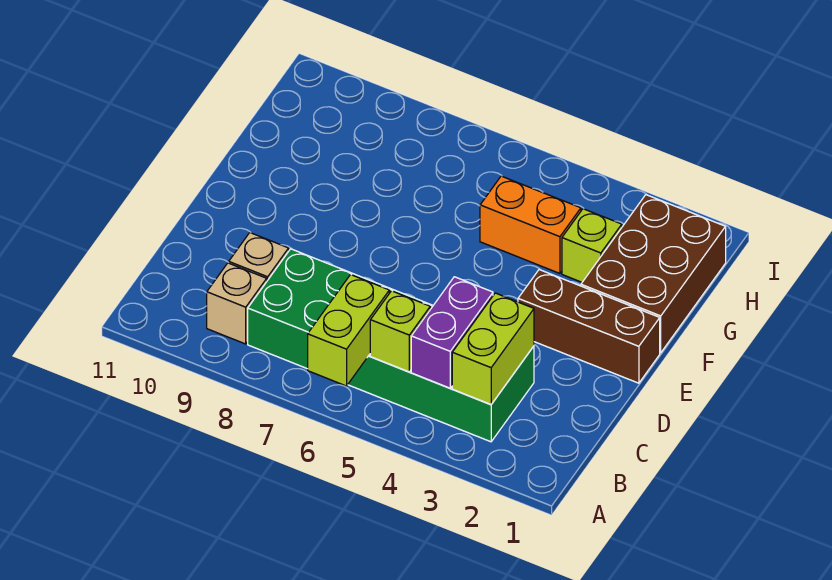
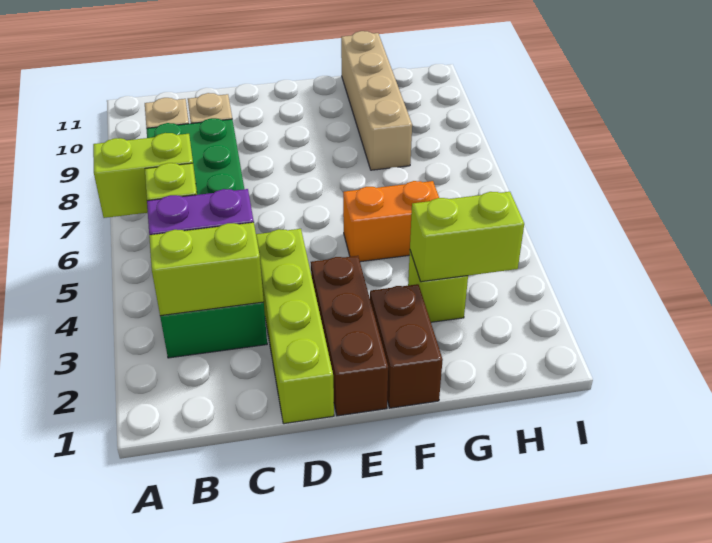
none -> lime brick D1:D4 level 1
brown brick F1:H2 level 1 -> brown brick F1:F2 level 1
none -> lime brick G3:H3 level 2
orange brick G4:G5 level 1 -> orange brick F5:G5 level 1
none -> tan brick G8:G11 level 1

